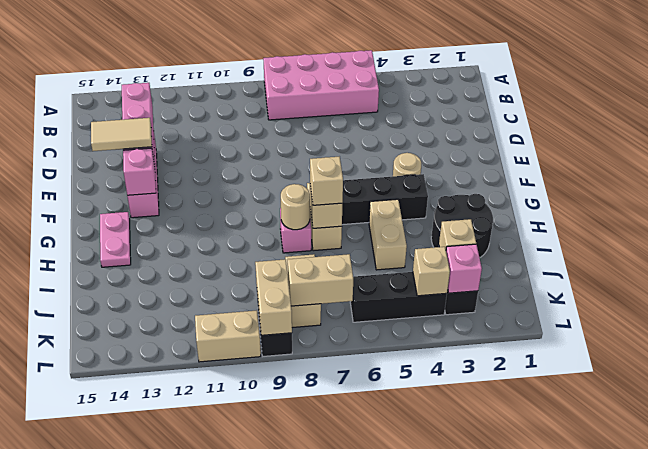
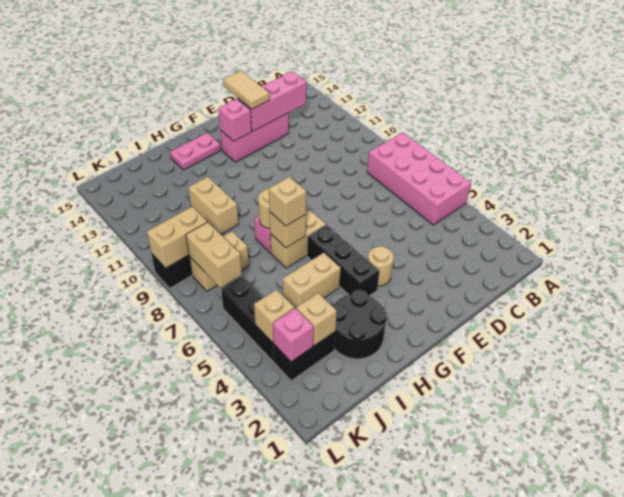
tan brick L10:L11 level 1 -> tan brick I10:I11 level 1

